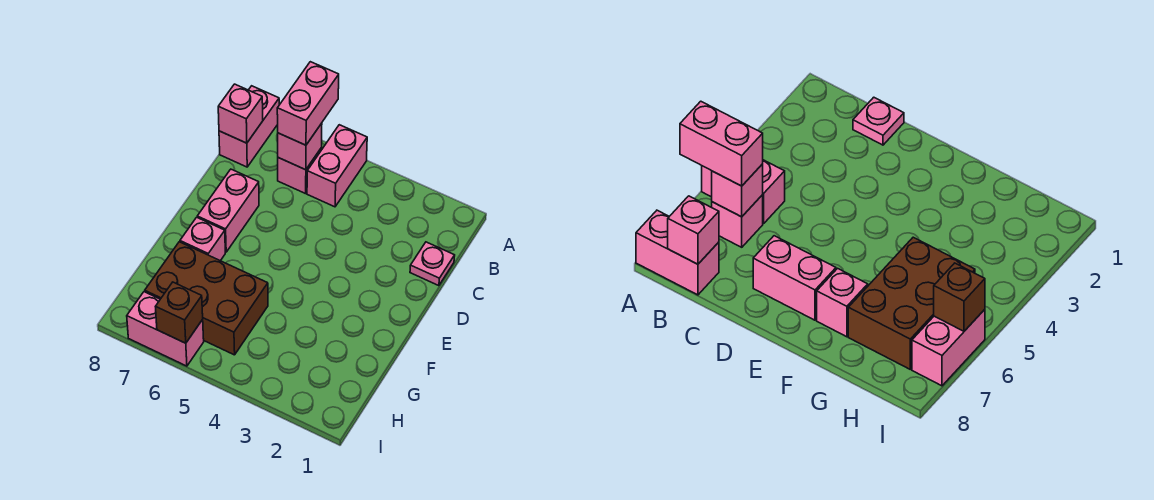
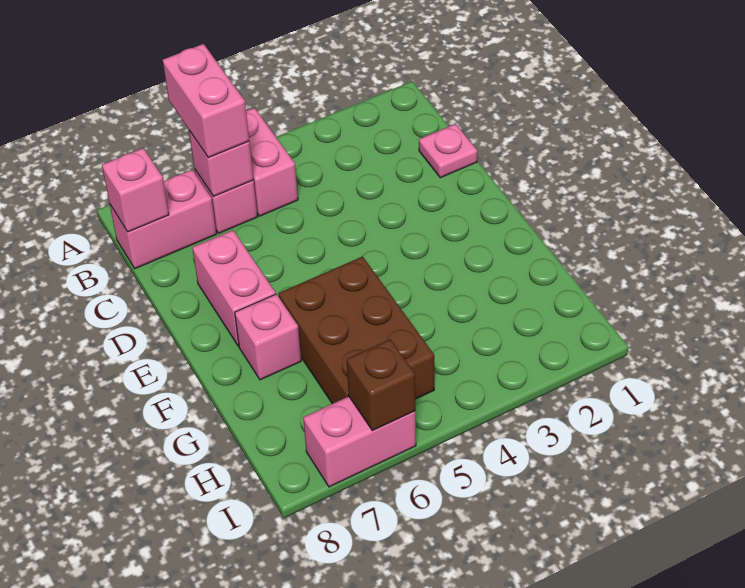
pink brick A8:B8 level 1 -> pink brick B7:B8 level 1
brown brick G5:H7 level 1 -> brown brick F5:H6 level 1

